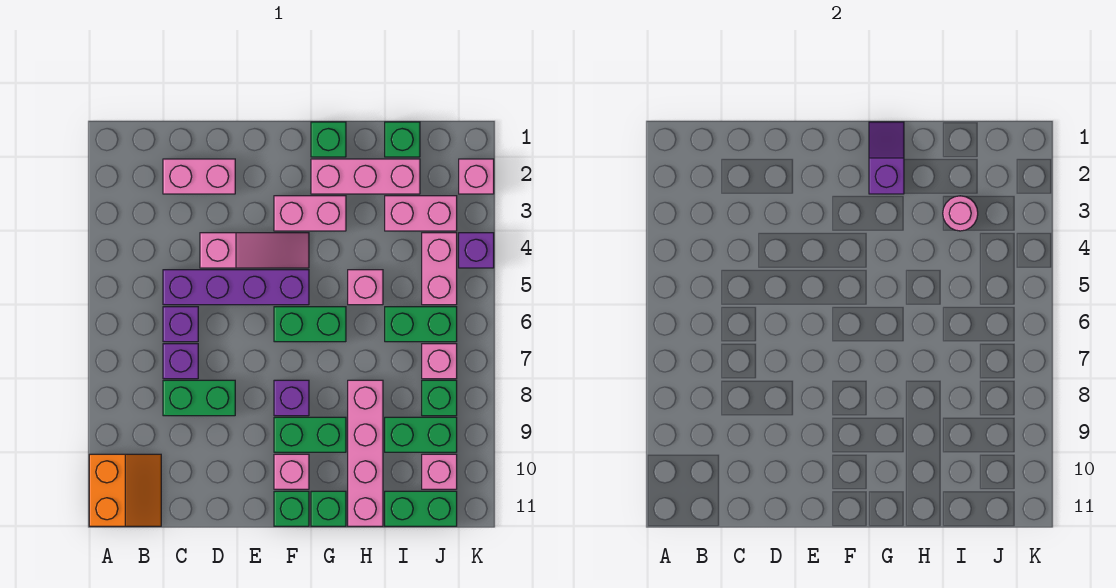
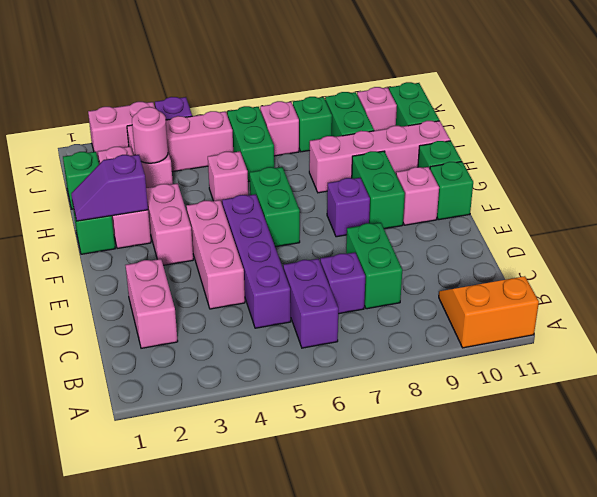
purple brick C6 level 1 -> purple brick B6:C6 level 1
pink slope D4:F4 level 1 top D -> pink brick D4:F4 level 1
pink brick K2 level 1 -> pink brick K2:K3 level 1

